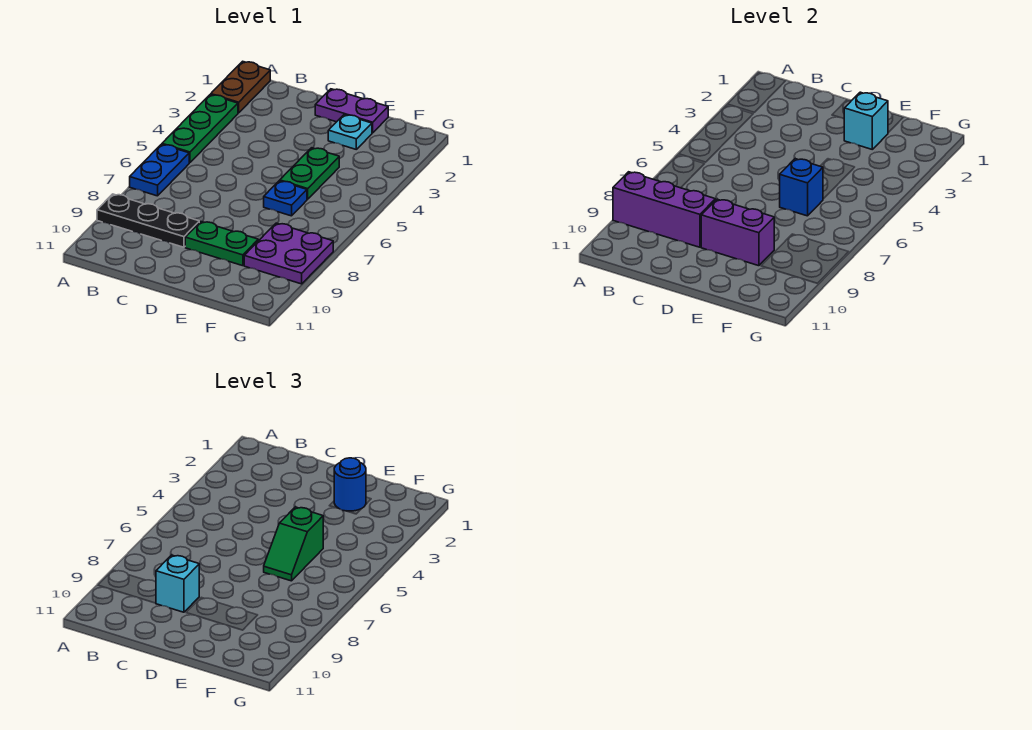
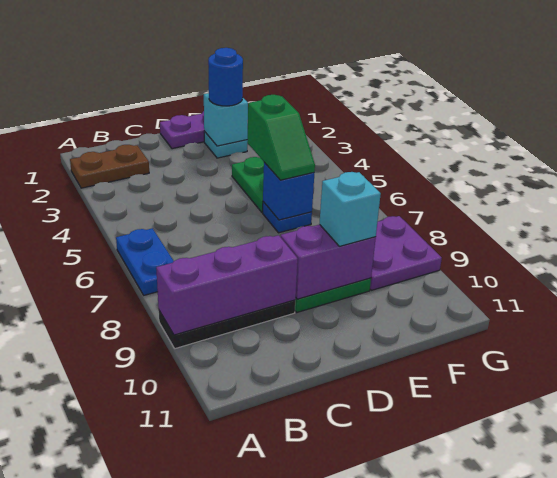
brown plate A1:A2 level 1 -> brown plate A2:B2 level 1
green plate A3:A5 level 1 -> none
cyan brick C9 level 3 -> cyan brick E9 level 3

